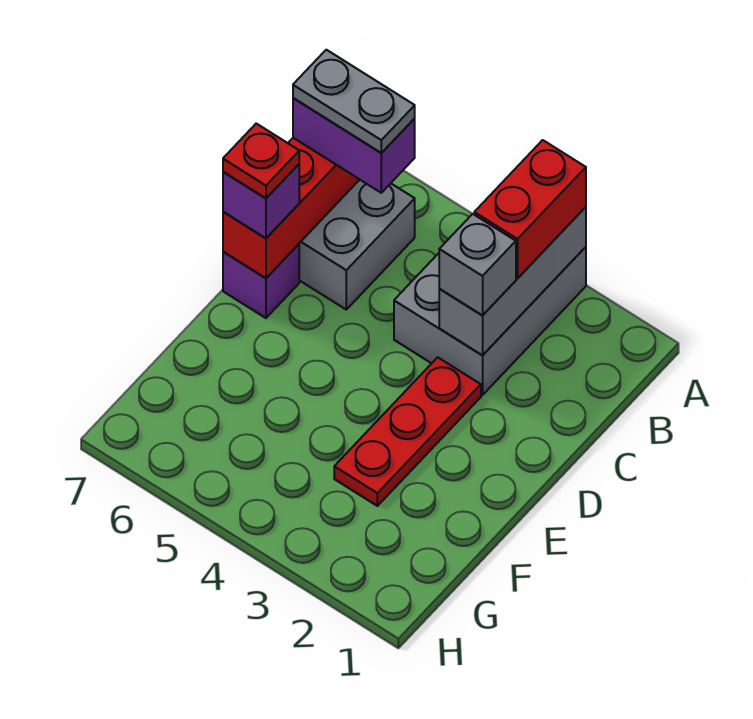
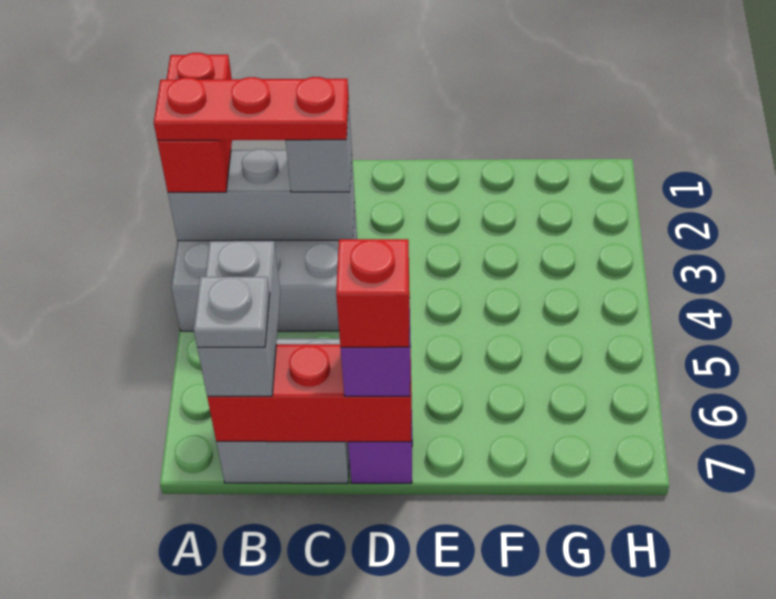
red brick A3:B3 level 3 -> red brick A2:A3 level 3
purple brick B6:B7 level 3 -> grey brick B6:B7 level 3
grey plate B6:B7 level 4 -> grey plate B7 level 4
red plate D3:F3 level 1 -> red plate A3:C3 level 4
red plate D7 level 4 -> red brick D7 level 4

